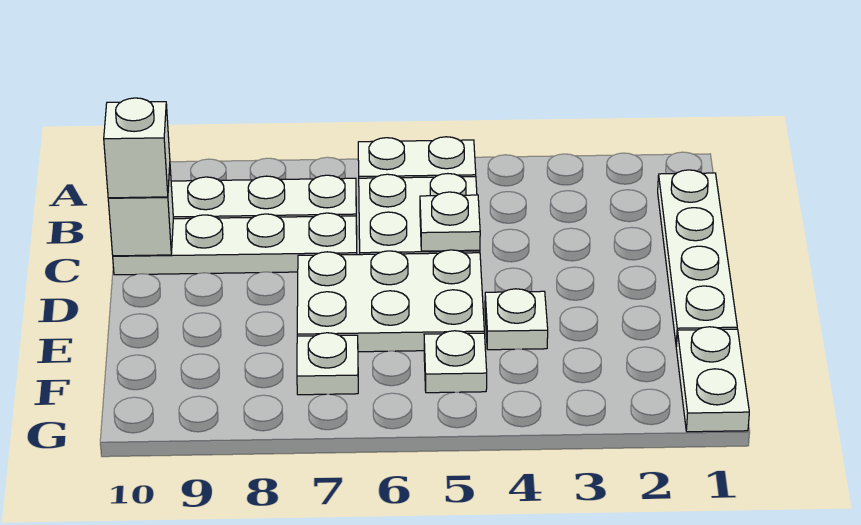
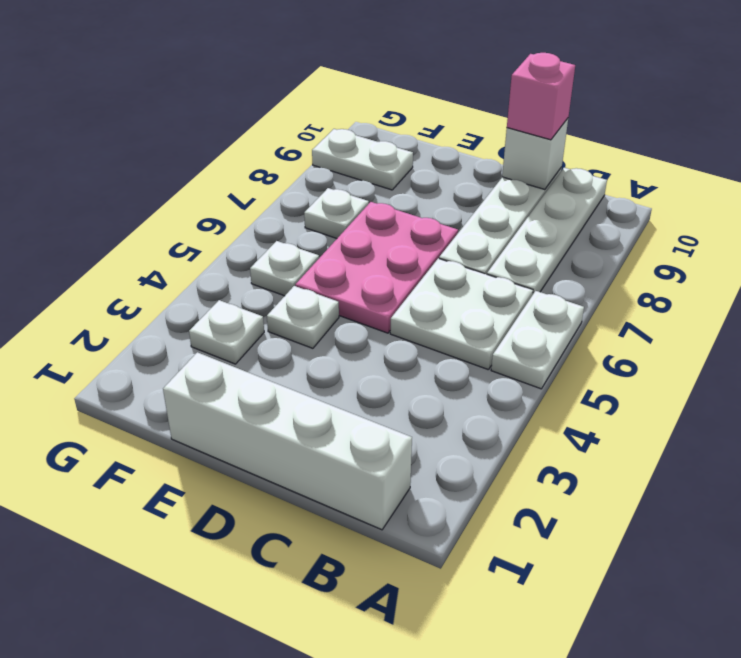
white plate B1:E1 level 1 -> white brick B1:E1 level 1
white plate C5 level 2 -> white plate F3 level 1
white brick C10 level 3 -> pink brick C10 level 3
white plate D5:E7 level 1 -> pink plate D5:E7 level 1
white plate F1:G1 level 1 -> white plate F9:G9 level 1

